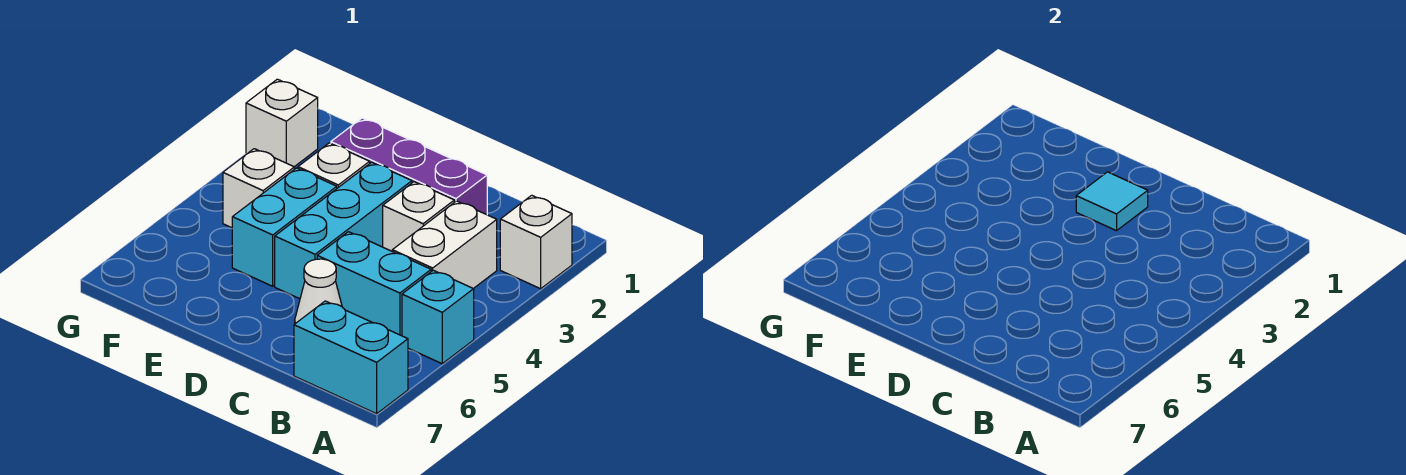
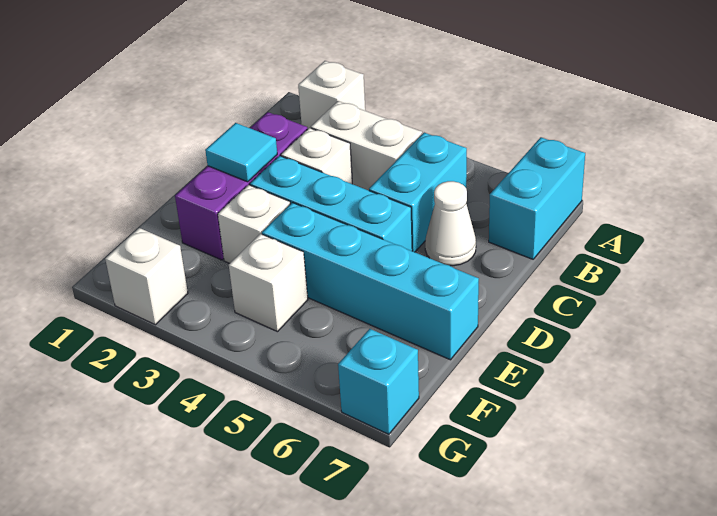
cyan brick A5 level 1 -> cyan brick G7 level 1
cyan brick E4:E5 level 1 -> cyan brick E4:E7 level 1

